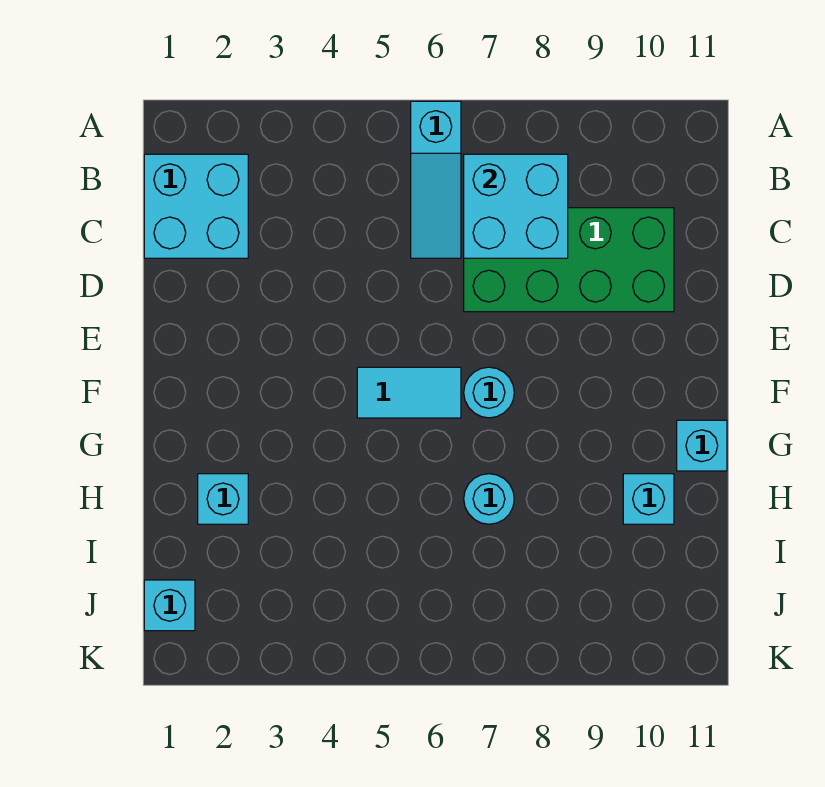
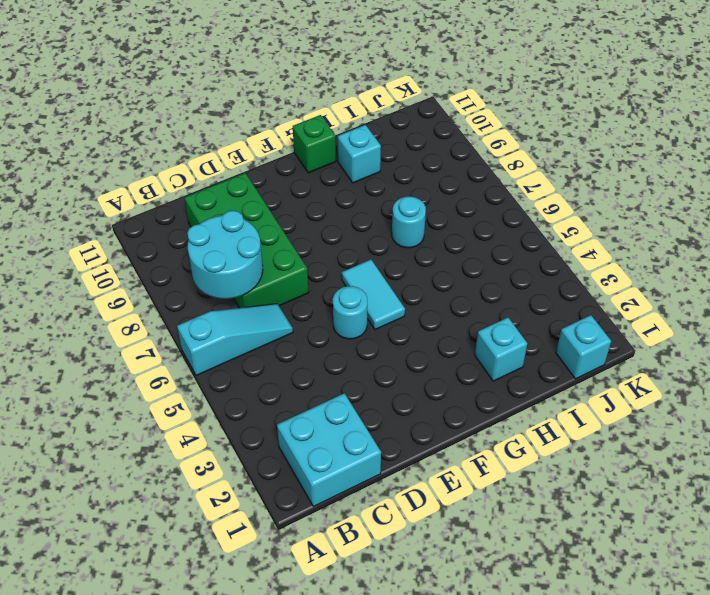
cyan brick B7:C8 level 2 -> cyan round brick B7:C8 level 2
cyan round brick F7 level 1 -> cyan round brick E5 level 1
cyan brick G11 level 1 -> green brick G11 level 1

